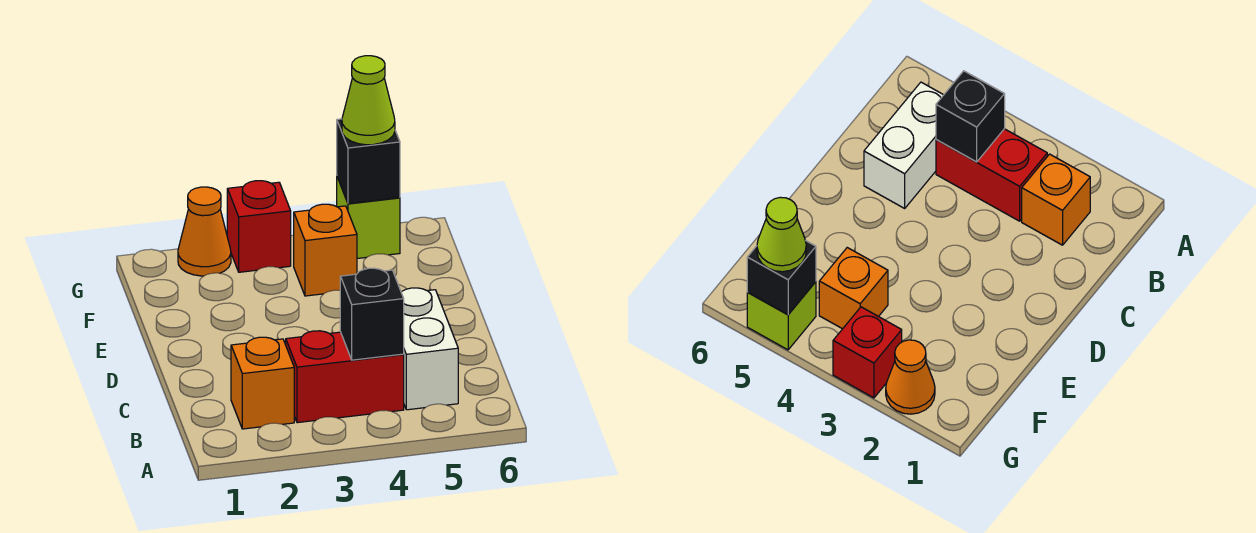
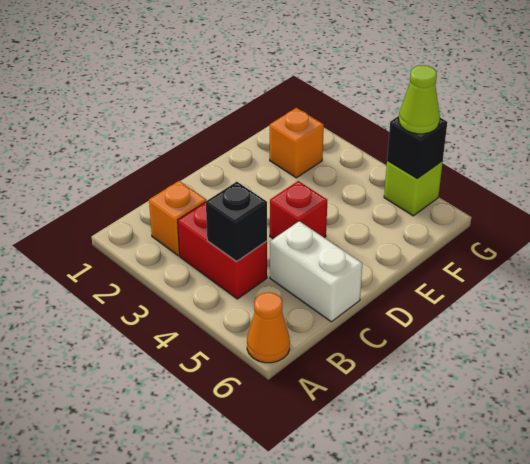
white brick B5:C5 level 1 -> white brick C5:C6 level 1
orange brick F4 level 1 -> orange brick F2 level 1
orange cone G2 level 1 -> orange cone A6 level 1
red brick G3 level 1 -> red brick D4 level 1

